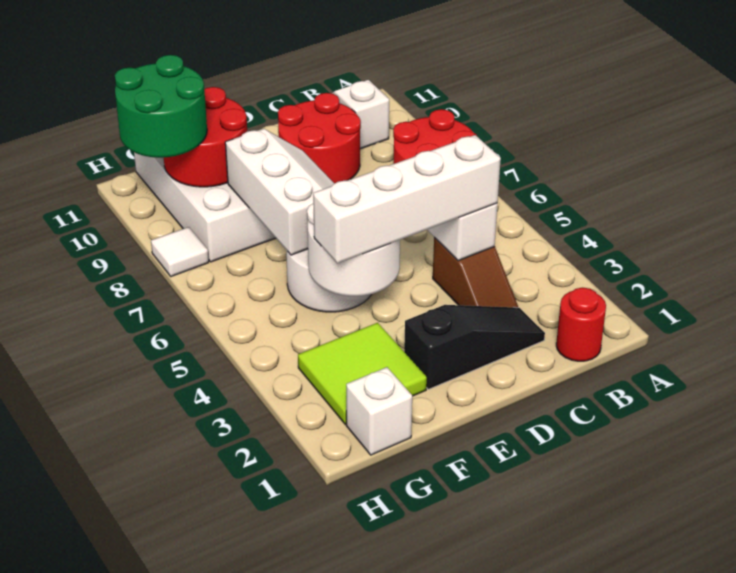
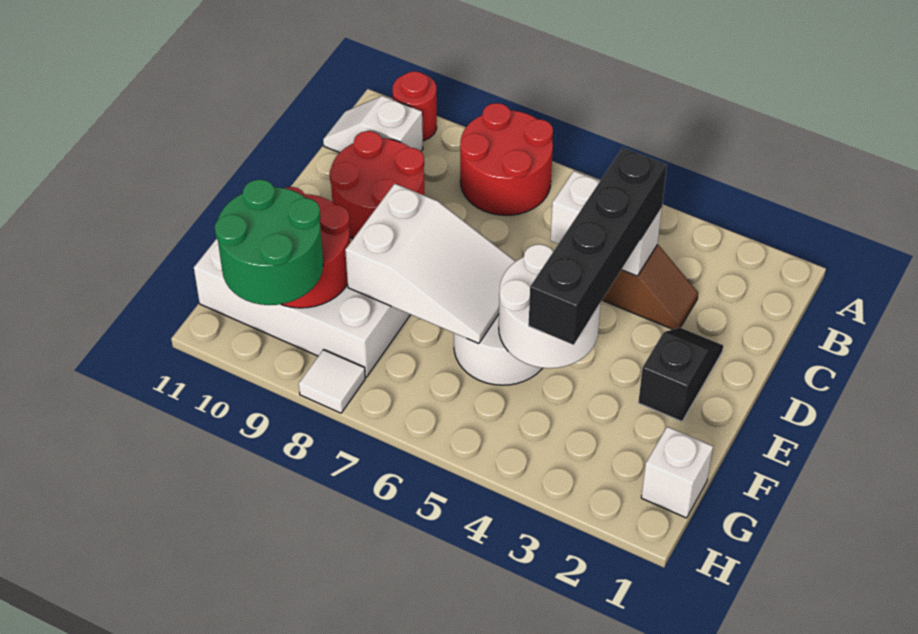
red round brick B1 level 1 -> red round brick A10 level 1
black slope C2:E2 level 1 top E -> black slope D2:E2 level 1 top E
white brick C4:F4 level 3 -> black brick C4:F4 level 3
white slope E6:F8 level 2 top F -> white slope E6:F8 level 2 top 8
lime tile F2:G3 level 1 -> none

